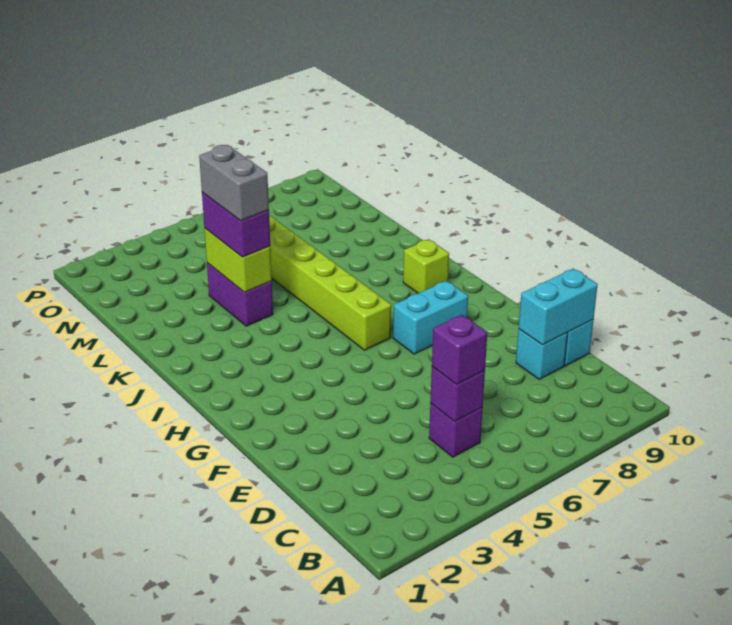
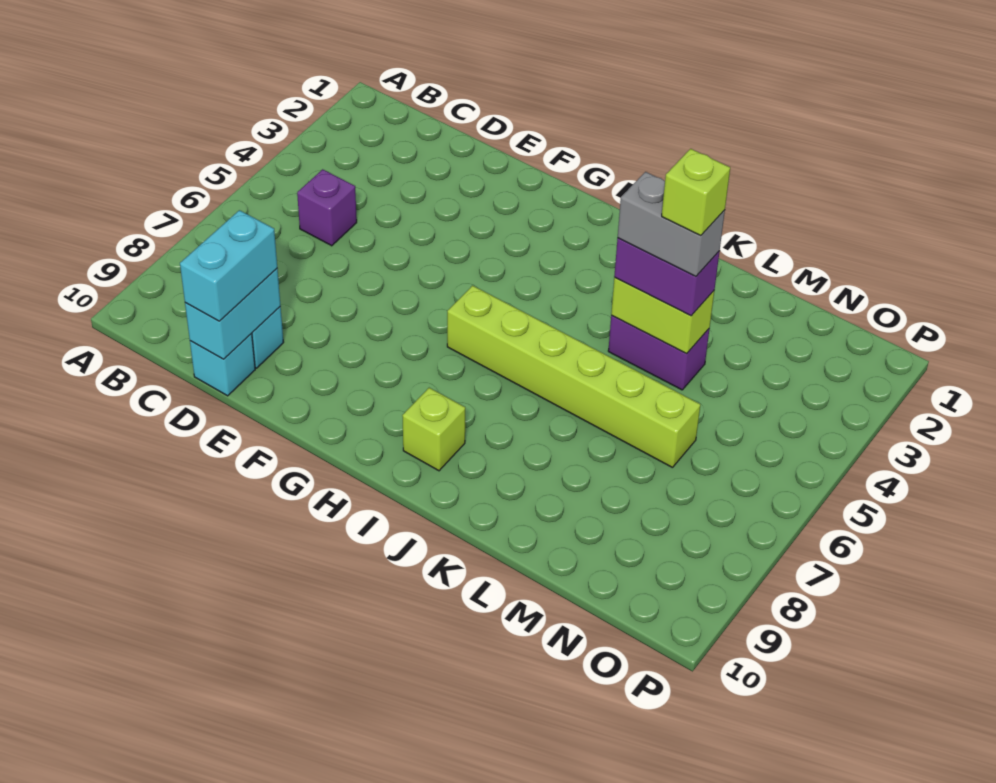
purple brick C5 level 2 -> none
purple brick C5 level 3 -> none
cyan brick G7:G8 level 1 -> cyan brick D9:D10 level 3
none -> lime brick L4 level 5

